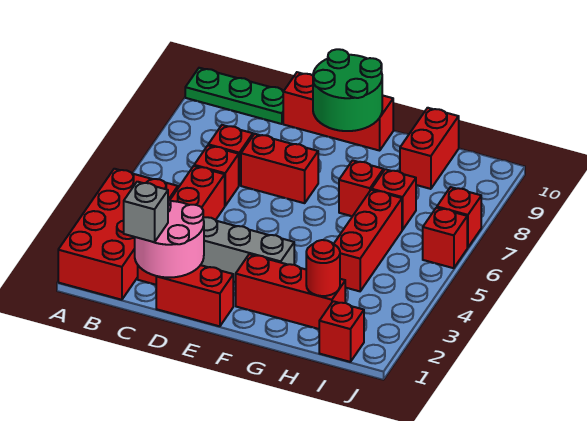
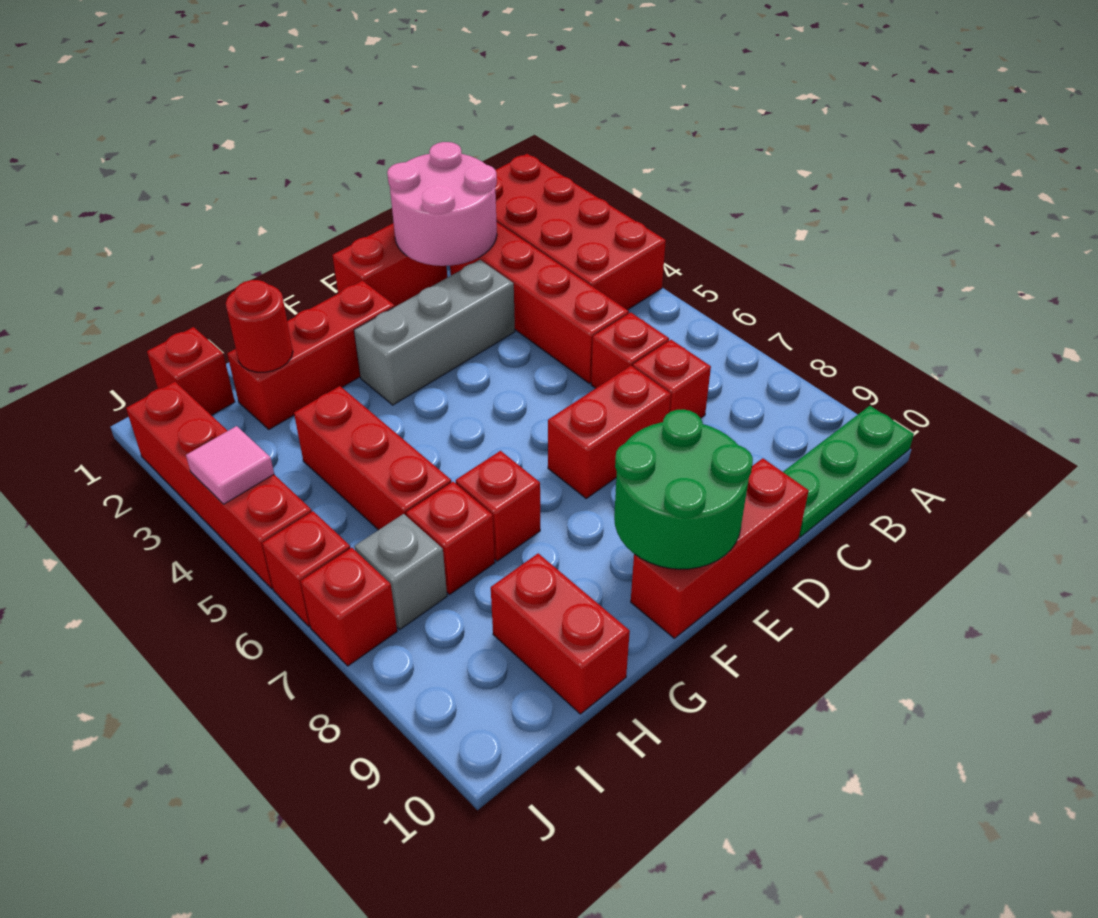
grey brick C1 level 3 -> grey brick I7 level 1
none -> red brick J2:J5 level 1
none -> pink tile J4 level 2

